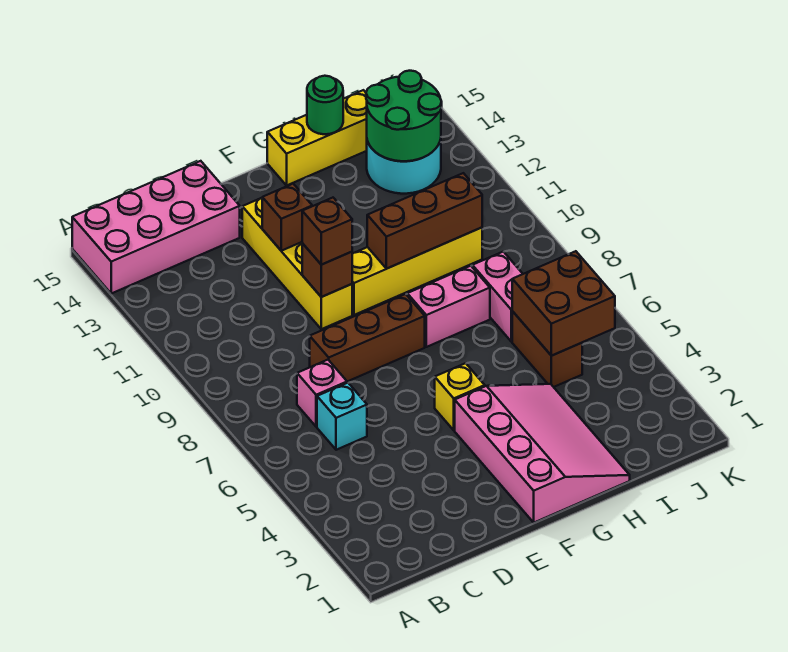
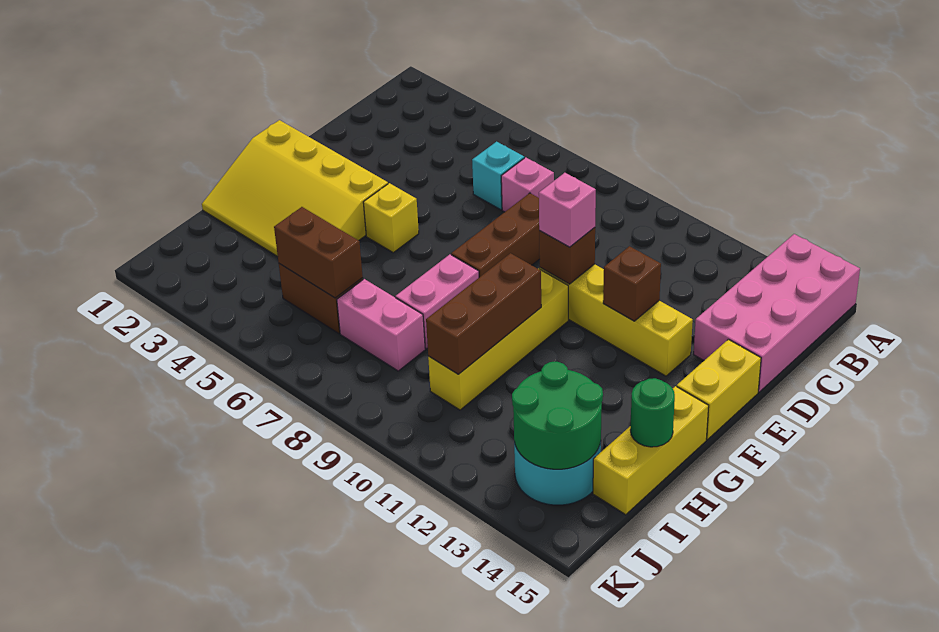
brown brick E10 level 3 -> pink brick E10 level 3
none -> yellow brick E15:F15 level 1
pink slope F1:H4 level 1 top F -> yellow slope F1:H4 level 1 top F
brown brick I5:J6 level 2 -> brown brick I5:I6 level 2

